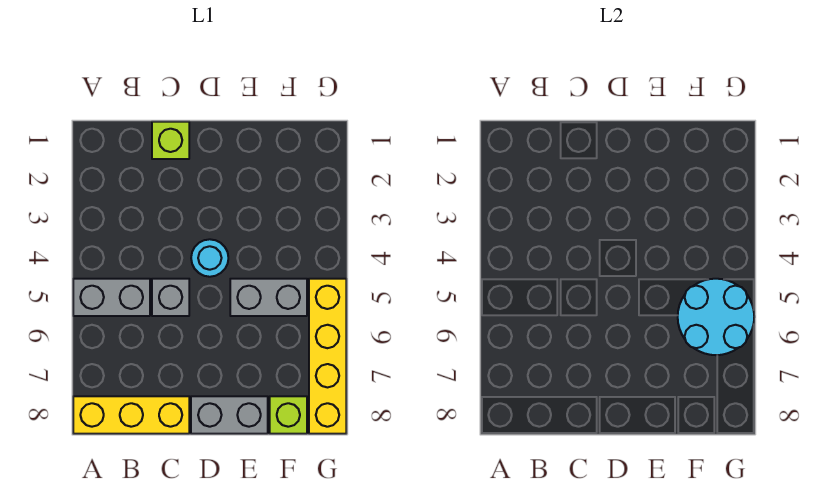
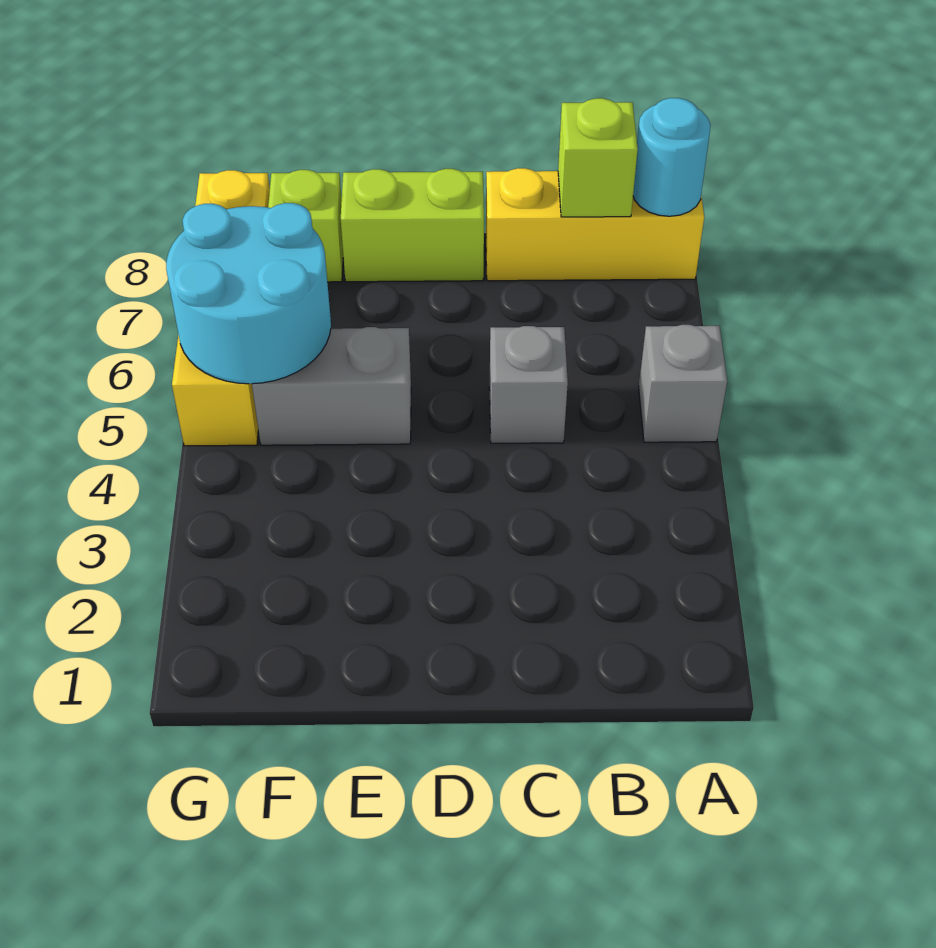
grey brick A5:B5 level 1 -> grey brick A5 level 1
lime brick C1 level 1 -> lime brick B8 level 2
cyan round brick D4 level 1 -> cyan round brick A8 level 2
grey brick D8:E8 level 1 -> lime brick D8:E8 level 1

